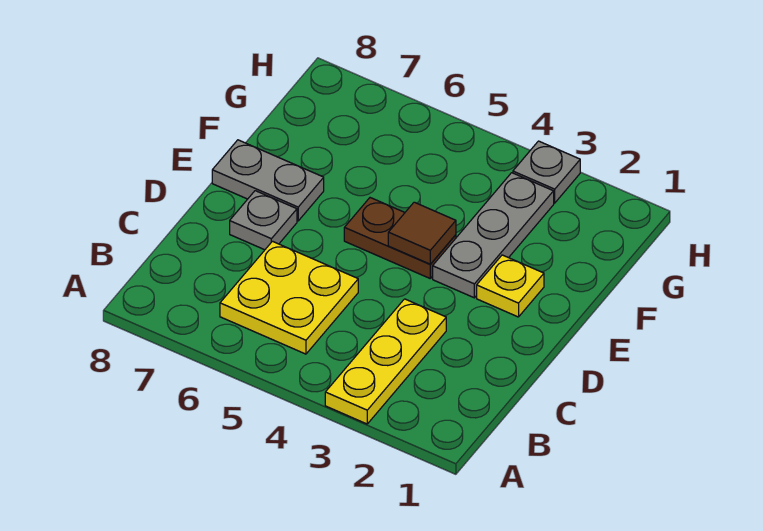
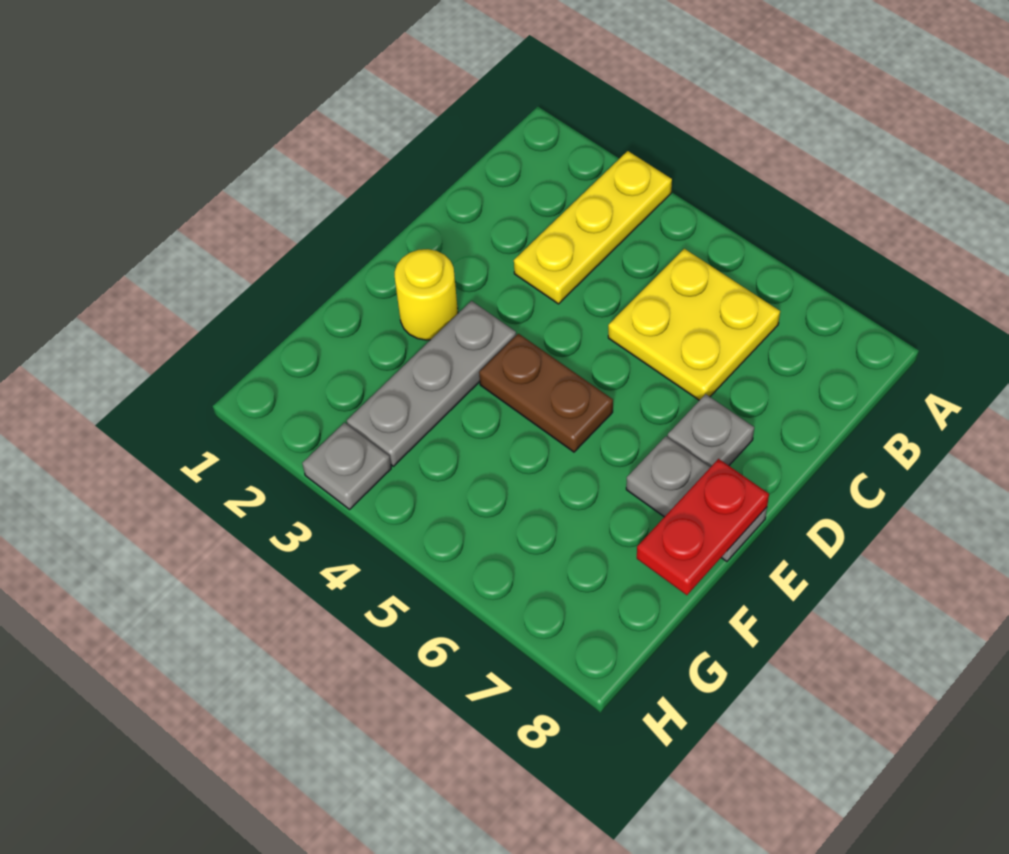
yellow plate E2 level 1 -> yellow round brick E2 level 1
brown tile E4 level 2 -> none
none -> red plate E8:F8 level 2

